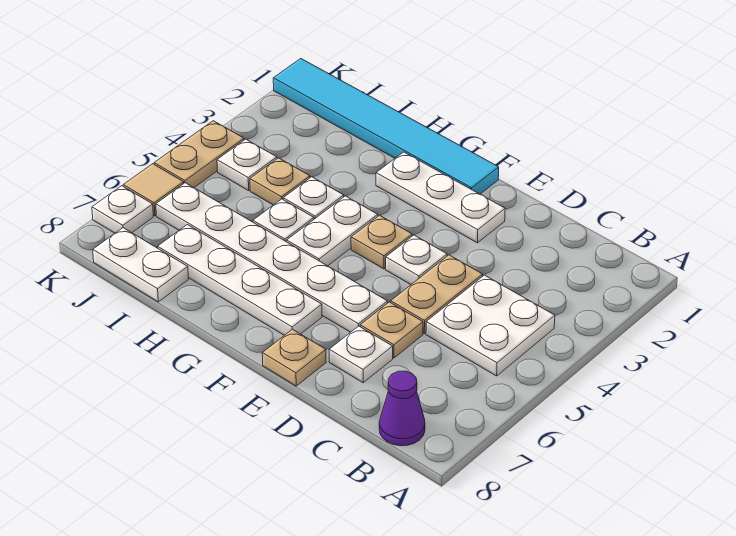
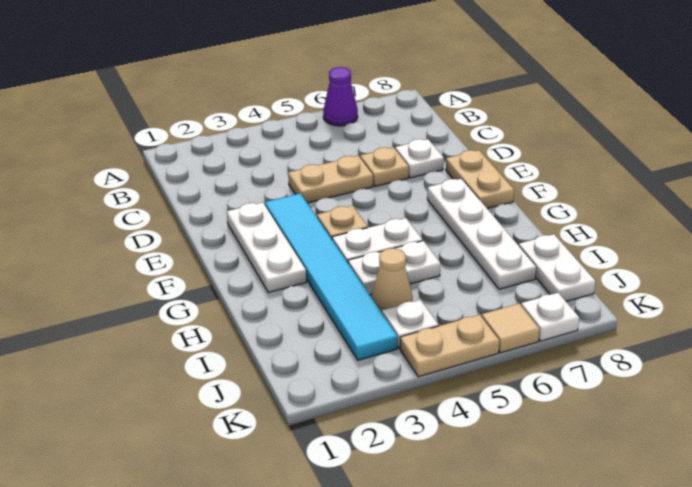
white plate B4:C5 level 1 -> none
purple cone B8 level 1 -> purple cone A6 level 1
white plate E4 level 1 -> none
white plate E6:J6 level 1 -> none
tan plate E8 level 1 -> tan plate E8:F8 level 1
cyan tile F1:K1 level 1 -> cyan tile E3:J3 level 1
tan plate I4 level 1 -> tan cone I4 level 1

